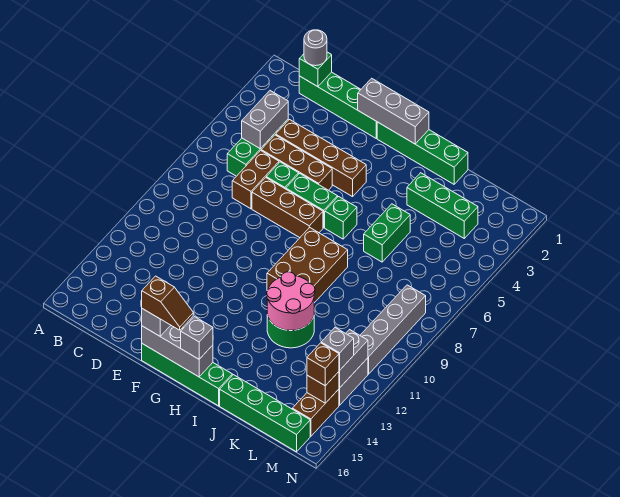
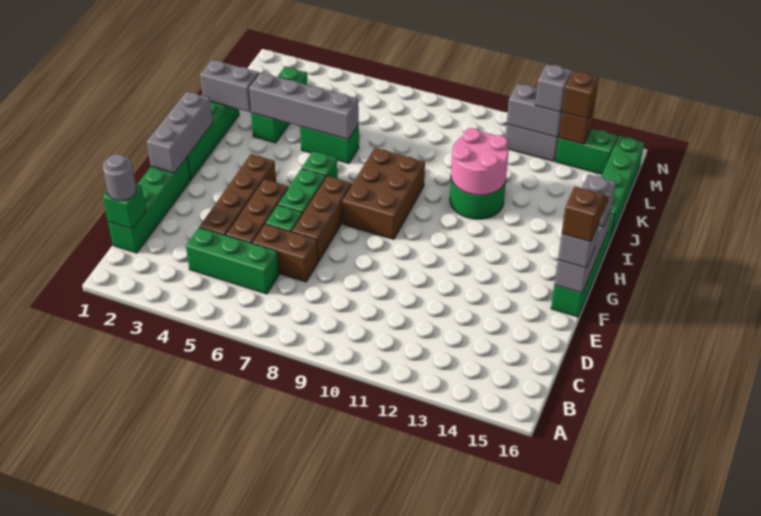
grey brick C4:C5 level 2 -> grey brick J1:J2 level 2
brown brick H8:I10 level 1 -> brown brick G8:I9 level 1
grey brick M8:M11 level 1 -> grey brick J3:J6 level 2
brown brick M14:M15 level 1 -> green brick M14:M15 level 1

